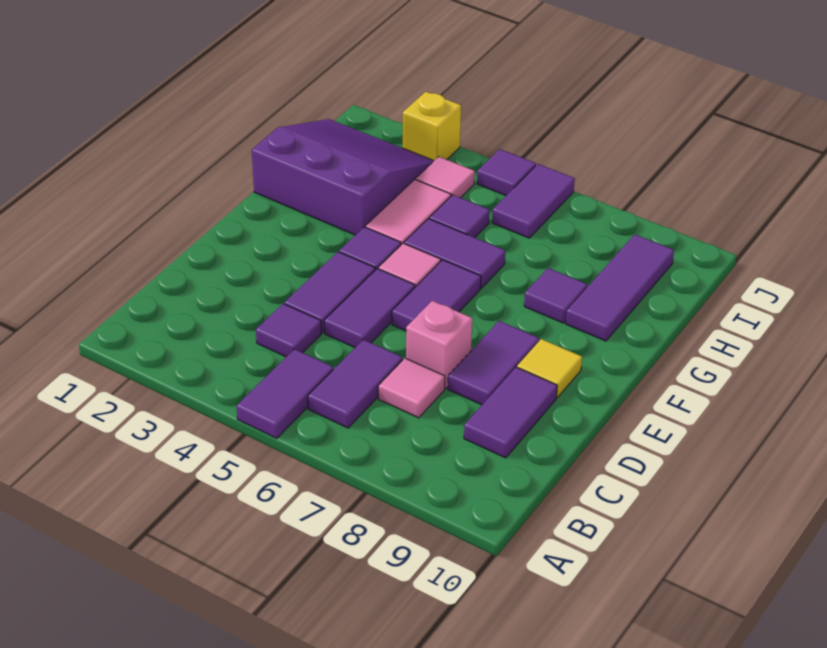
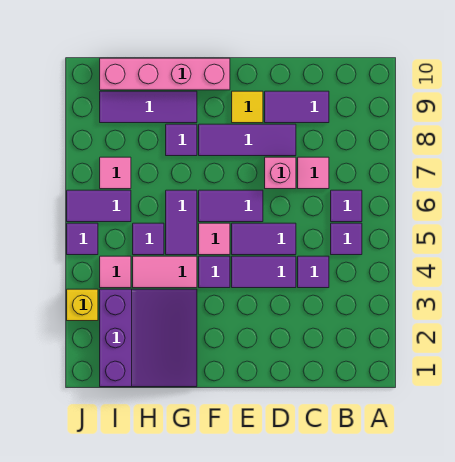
purple tile A5:B5 level 1 -> purple tile B5 level 1
purple tile B6:C6 level 1 -> purple tile B6 level 1
purple tile D8:E8 level 1 -> purple tile D8:F8 level 1
none -> pink brick F10:I10 level 1
purple slope G1:I3 level 1 top G -> purple slope G1:I3 level 1 top I
none -> pink tile I7 level 1

